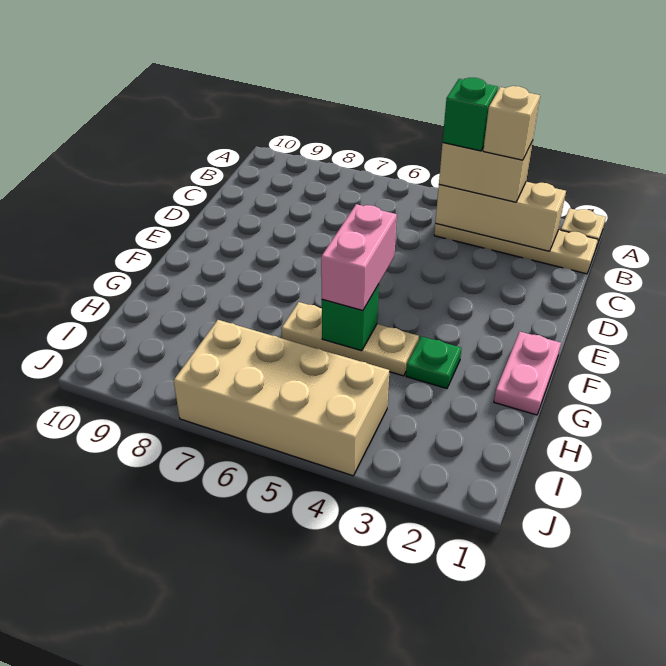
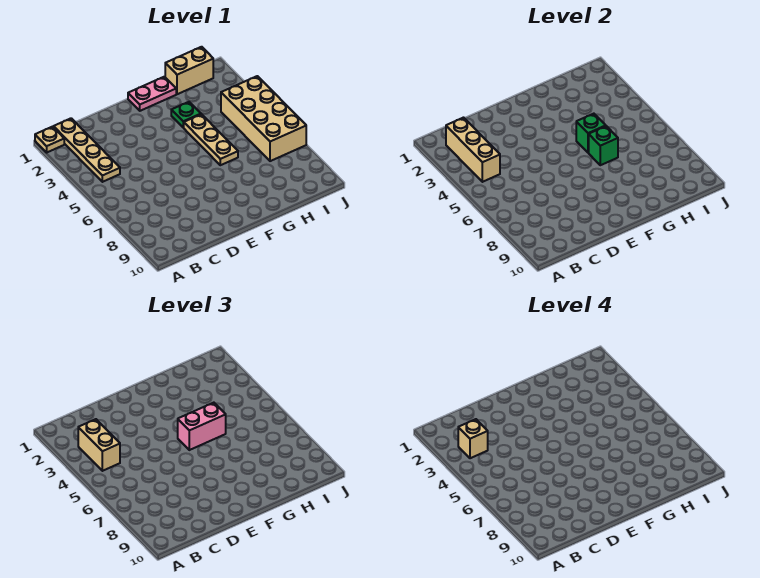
green brick B4 level 4 -> green brick G6 level 2
none -> tan brick H1:I1 level 1

